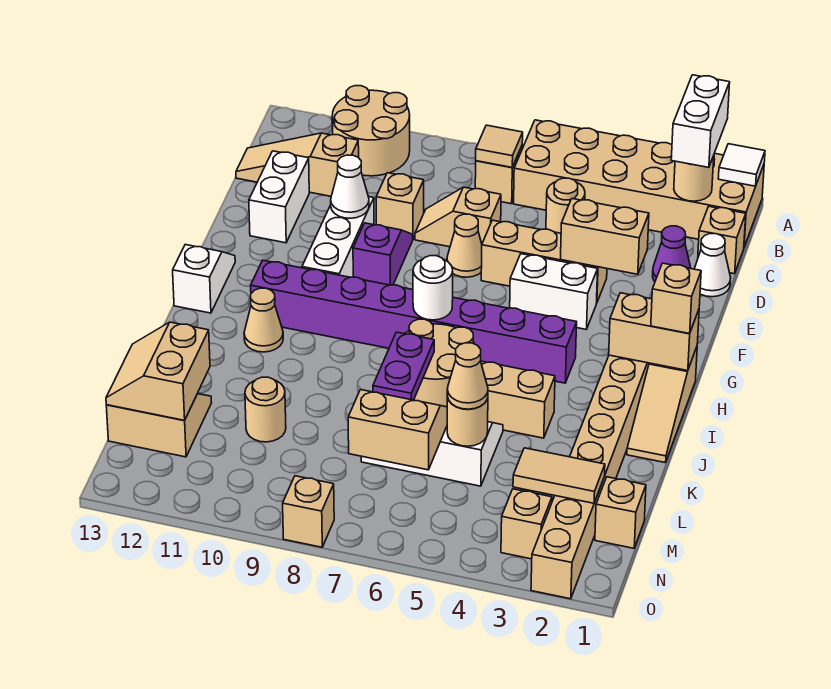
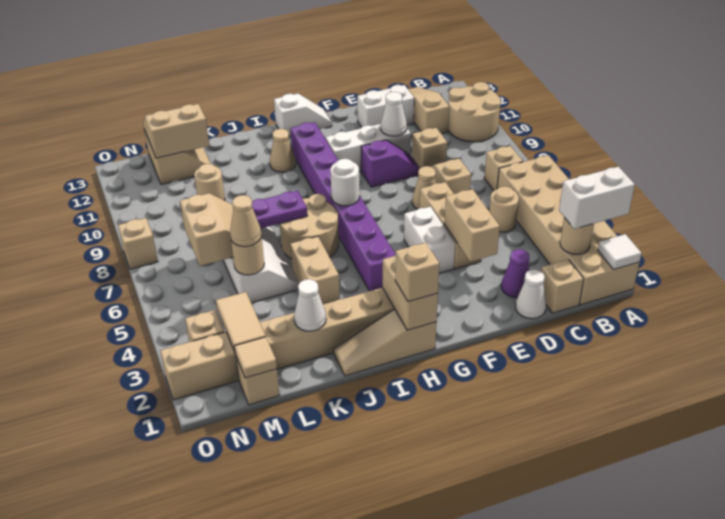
tan tile B7 level 2 -> tan tile M1 level 2
none -> white cone K2 level 2

